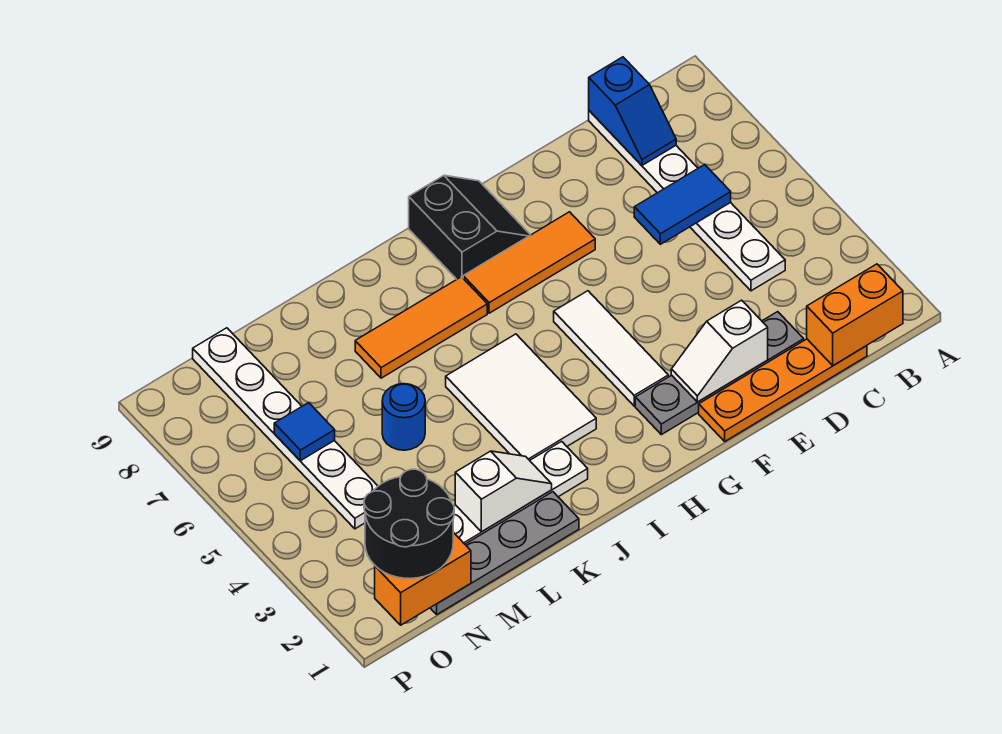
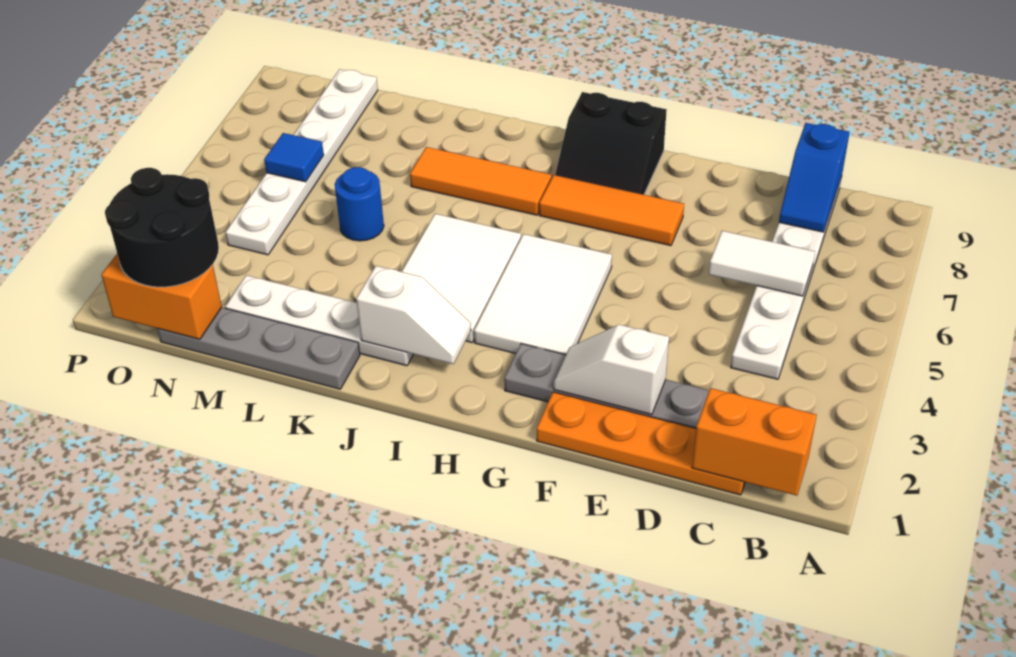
blue tile C6:D6 level 2 -> white tile C6:D6 level 2
white tile G3:G5 level 1 -> white tile G3:H5 level 1
black slope G8:H9 level 1 top H -> black slope G8:H9 level 1 top 9
white slope K2:L2 level 2 top L -> white slope I2:J2 level 2 top J

